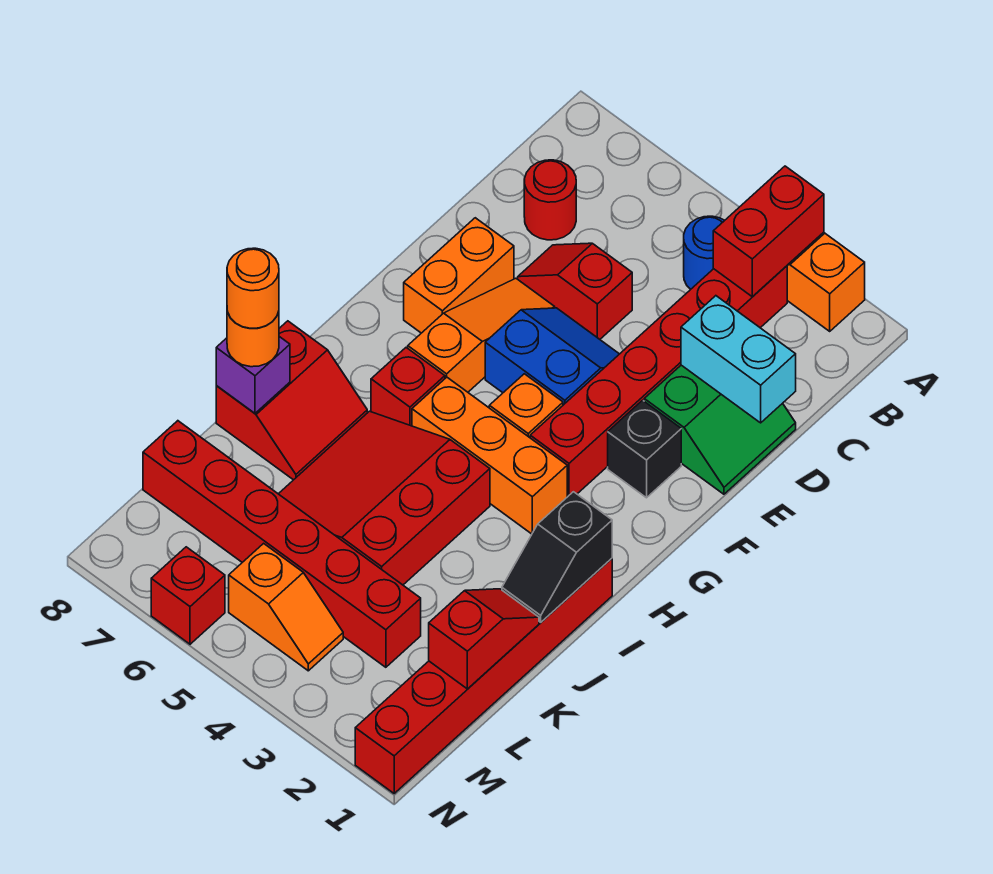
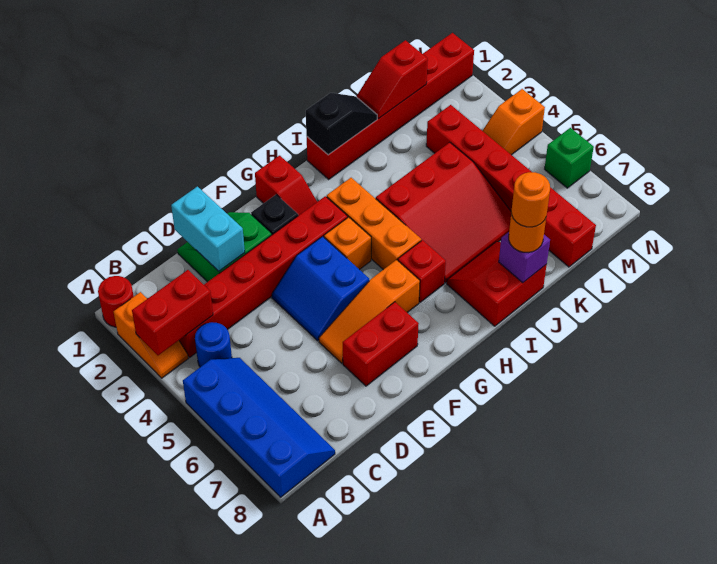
none -> blue slope A5:B8 level 1 top A
red round brick C7 level 1 -> red round brick A1 level 1
red slope D5:D6 level 1 top 5 -> red slope G1:G2 level 1 top 1
orange brick E7:F7 level 1 -> red brick E7:F7 level 1
orange slope M4:M5 level 1 top 5 -> orange slope M4:N4 level 1 top N
red brick N6 level 1 -> green brick N6 level 1

